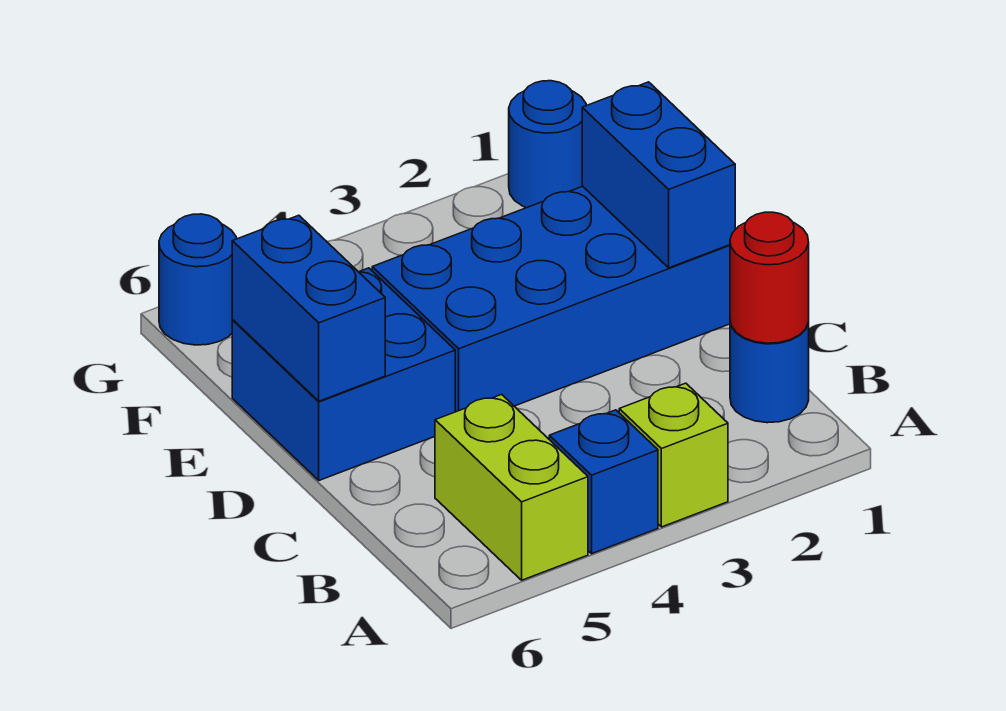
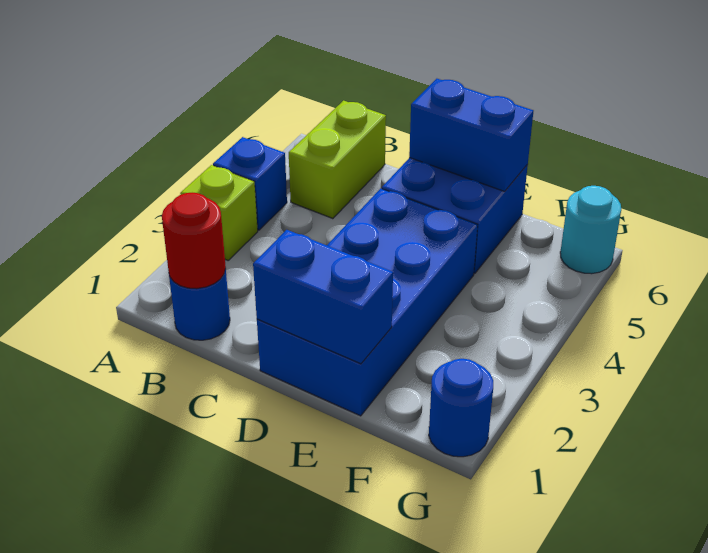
lime brick A5:B5 level 1 -> lime brick B5:B6 level 1
blue round brick G6 level 1 -> cyan round brick G6 level 1

